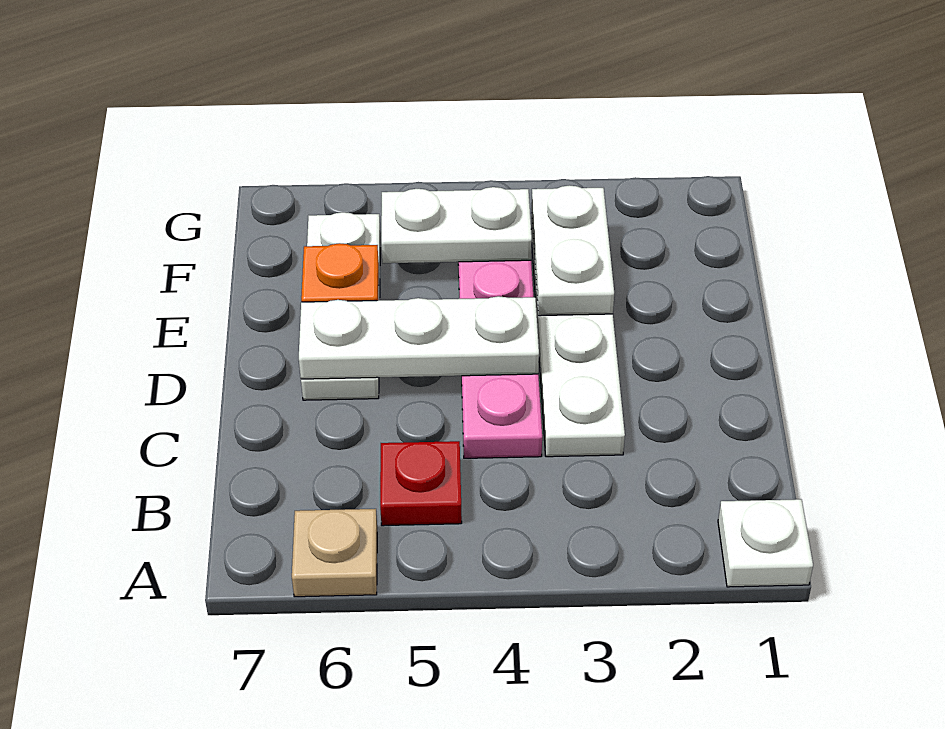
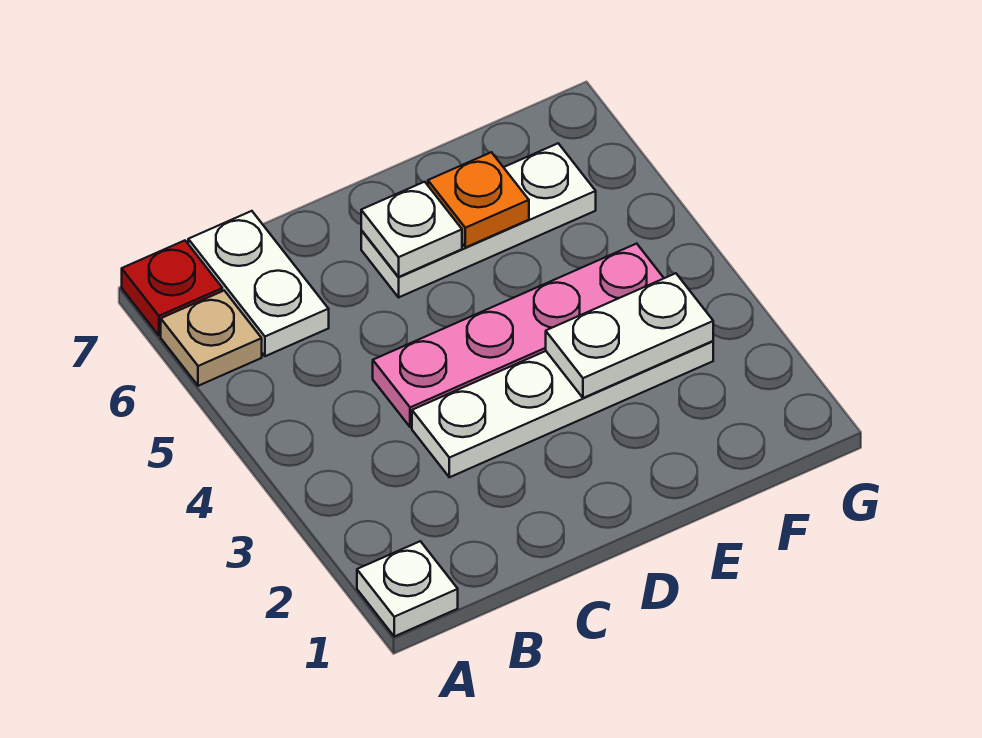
red plate B5 level 1 -> red plate A7 level 1
white plate D4:D6 level 2 -> white plate D6 level 2
white plate F4:F5 level 2 -> white plate B6:B7 level 1

